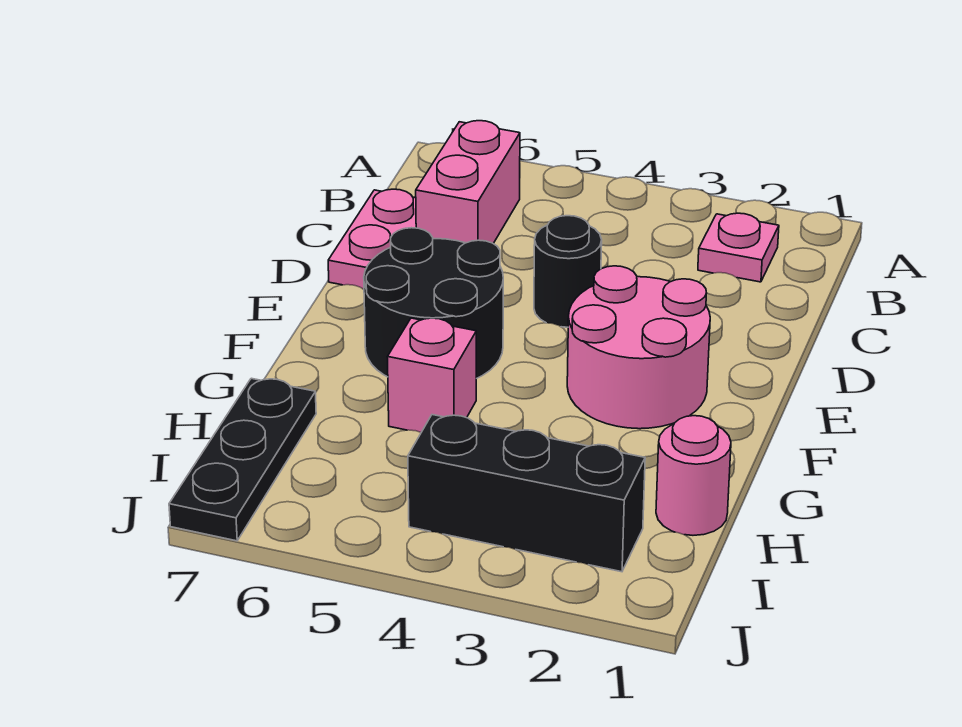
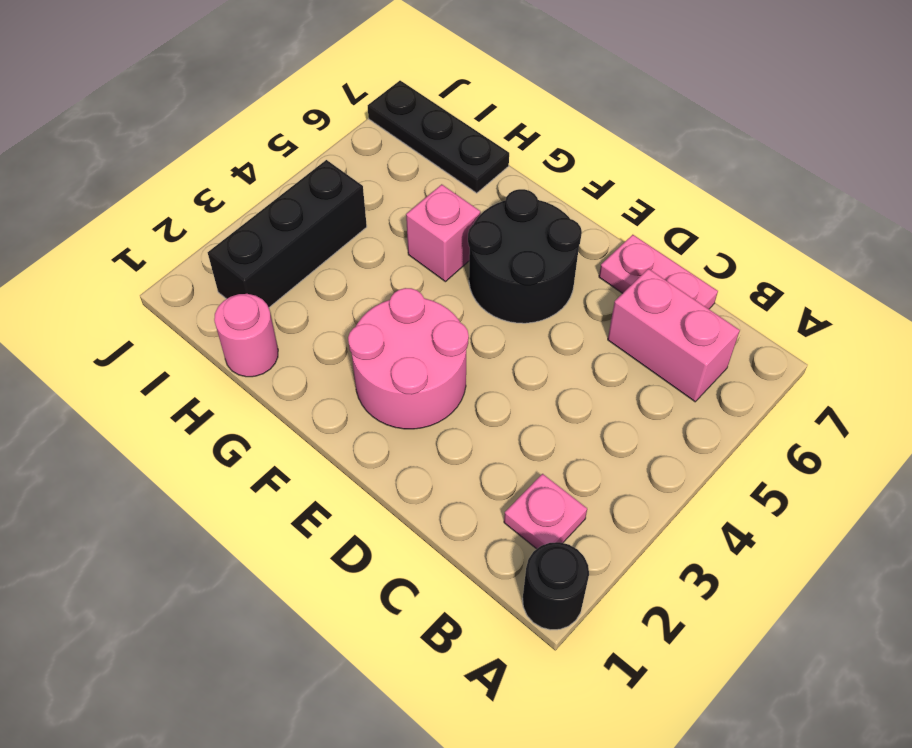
black round brick D4 level 1 -> black round brick A1 level 1

